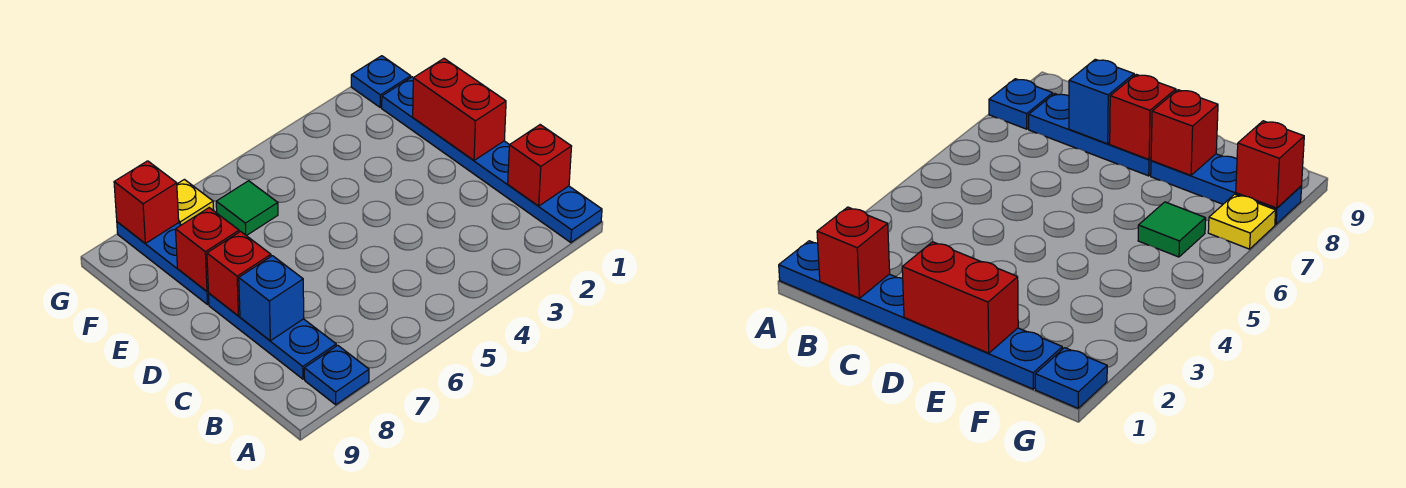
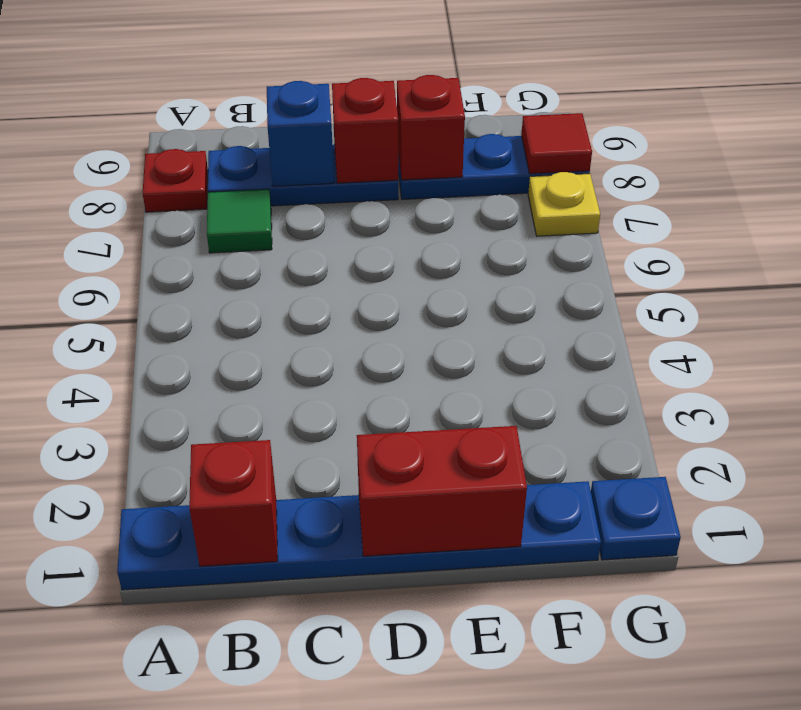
blue plate A8 level 1 -> red plate A8 level 1
green tile F6 level 1 -> green tile B7 level 1
red brick G8 level 2 -> red tile G8 level 2

